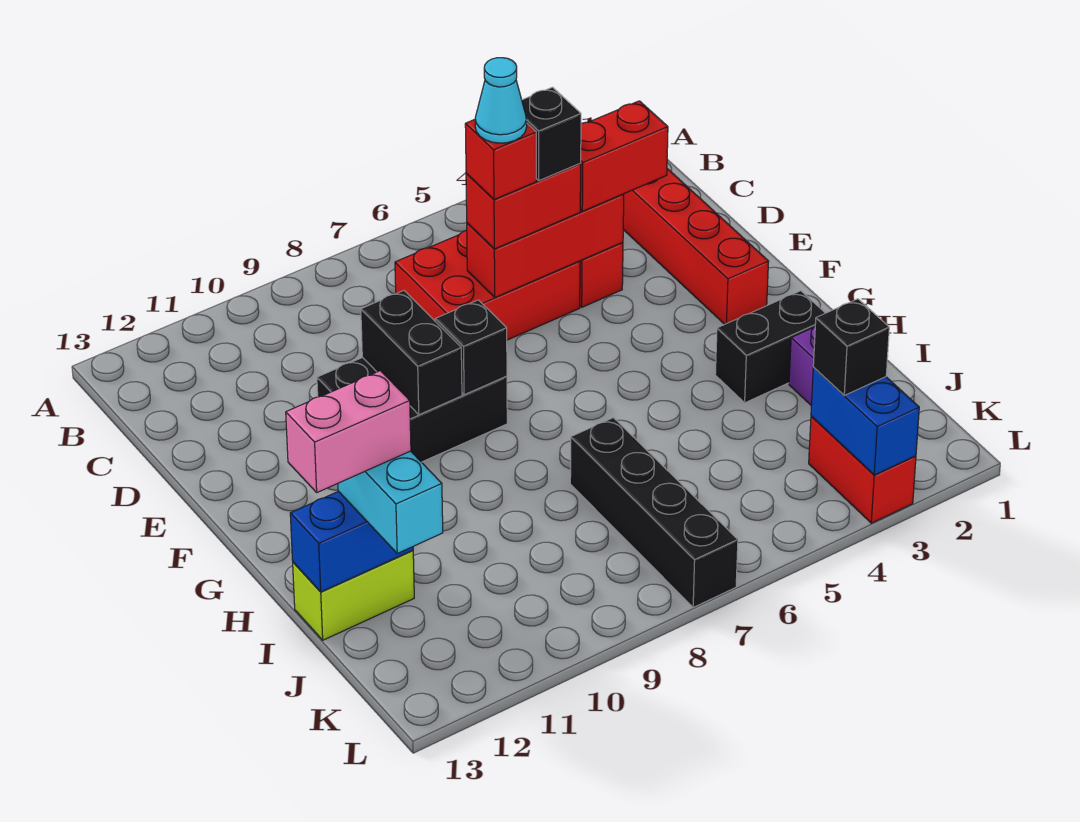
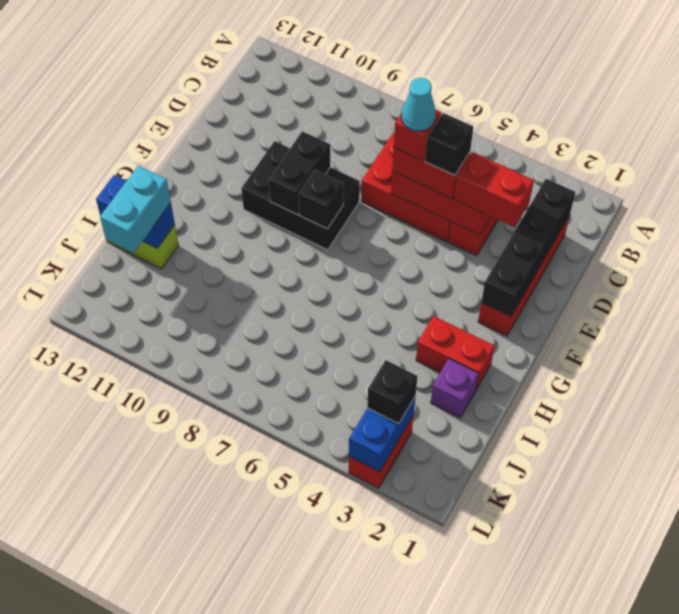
black brick H2:H3 level 1 -> red brick H2:H3 level 1
black brick I7:L7 level 1 -> black brick C2:F2 level 2
pink brick I12:I13 level 4 -> none

